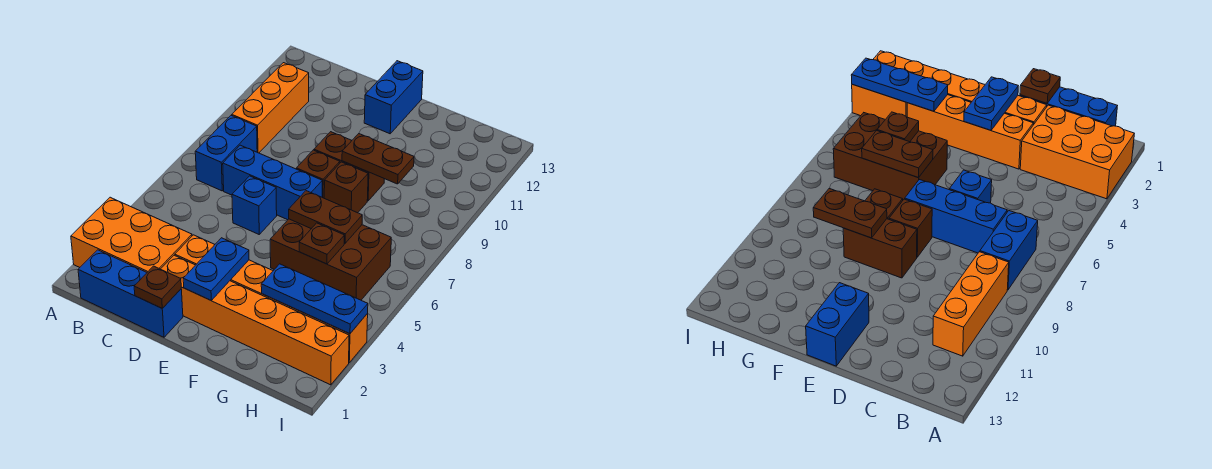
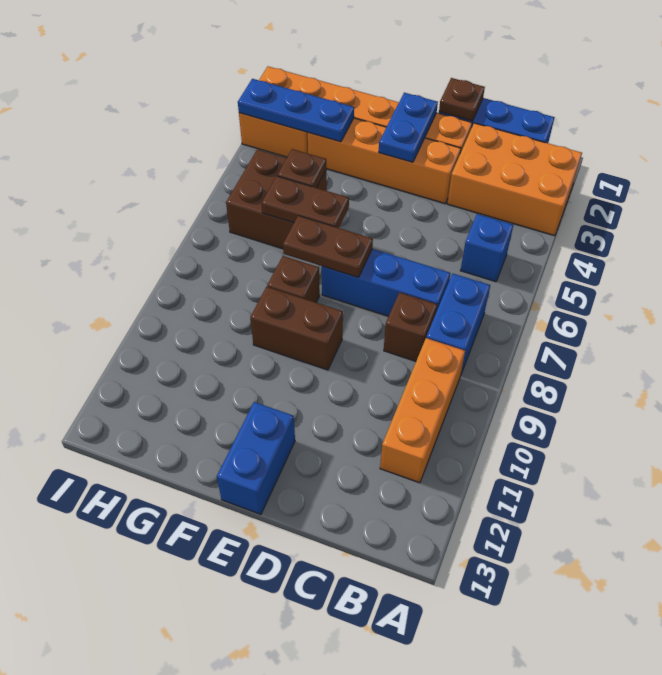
blue brick D6 level 1 -> blue brick B5 level 1
brown brick E8 level 1 -> brown brick C8 level 1
brown brick F5:H6 level 1 -> brown brick G5:H6 level 1
brown plate F9:G9 level 2 -> brown plate E7:F7 level 2

